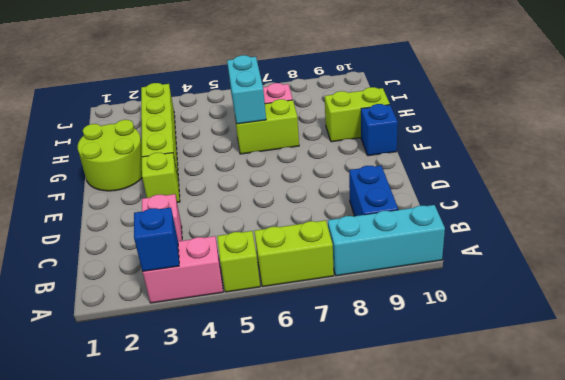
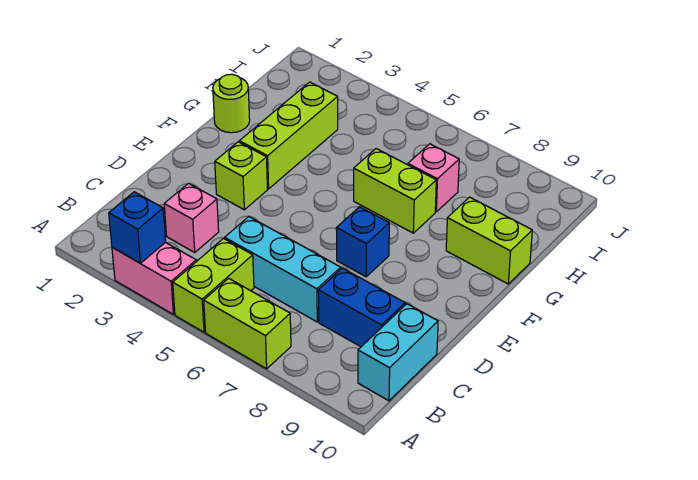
lime brick A5 level 1 -> lime brick A5:B5 level 1
cyan brick A8:A10 level 1 -> cyan brick C5:C7 level 1
blue brick B9:C9 level 1 -> blue brick C8:C9 level 1
lime round brick F1:G2 level 1 -> lime round brick G1 level 1
lime brick F3:I3 level 1 -> lime brick F3:H3 level 1
blue brick F10 level 1 -> blue brick E7 level 1
cyan brick G6:H6 level 2 -> cyan brick B10:C10 level 1

